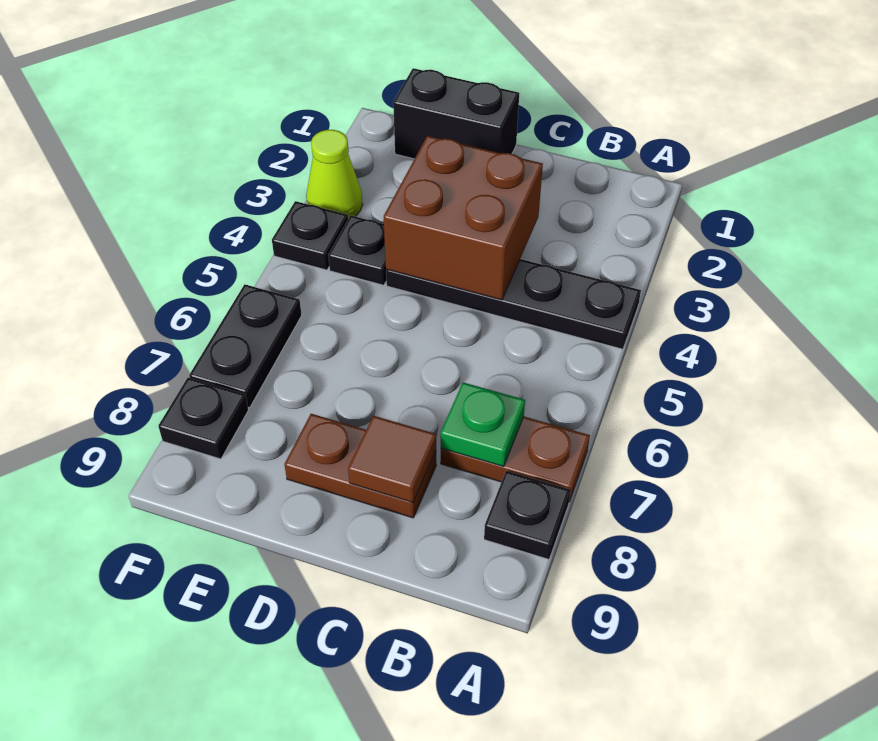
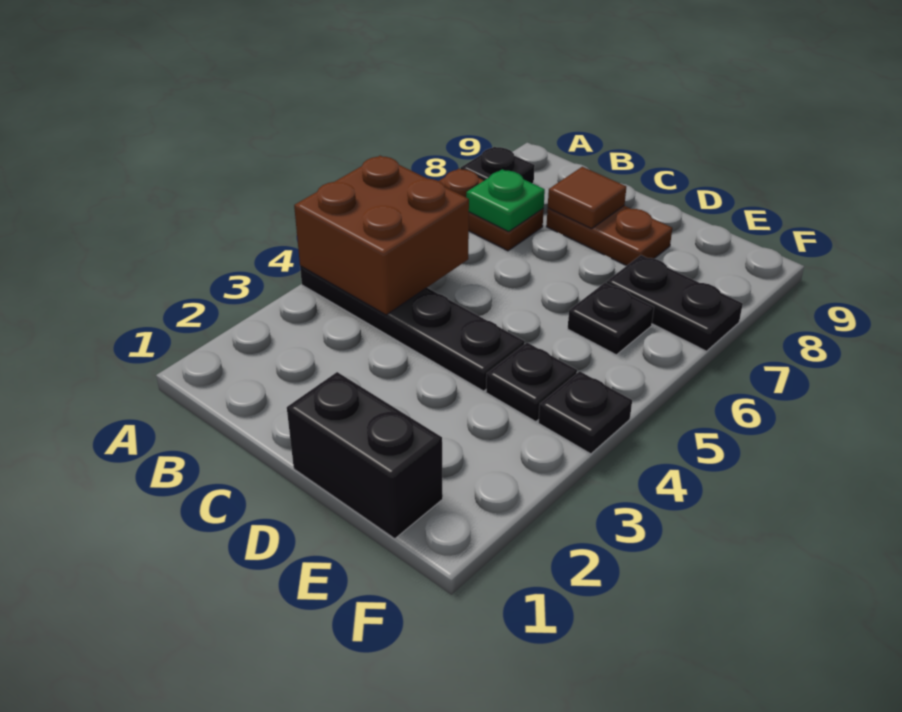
brown brick C3:D4 level 2 -> brown brick A4:B5 level 2
lime cone F3 level 1 -> none
black plate F6:F7 level 1 -> black plate E7:F7 level 1
black plate F8 level 1 -> black plate E6 level 1

